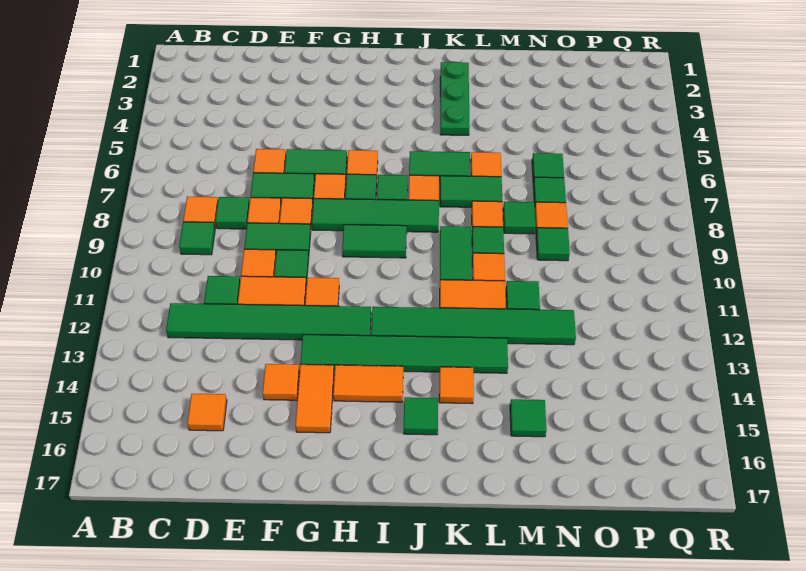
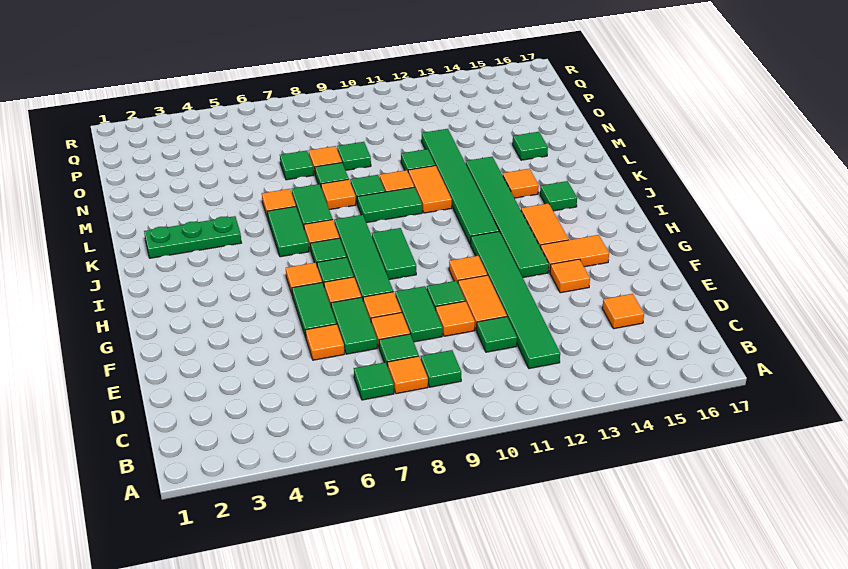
green tile N6 level 1 -> green tile C7 level 1

